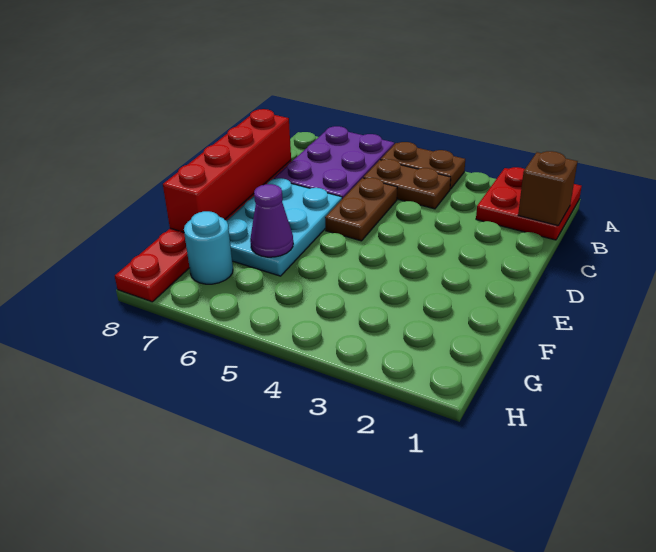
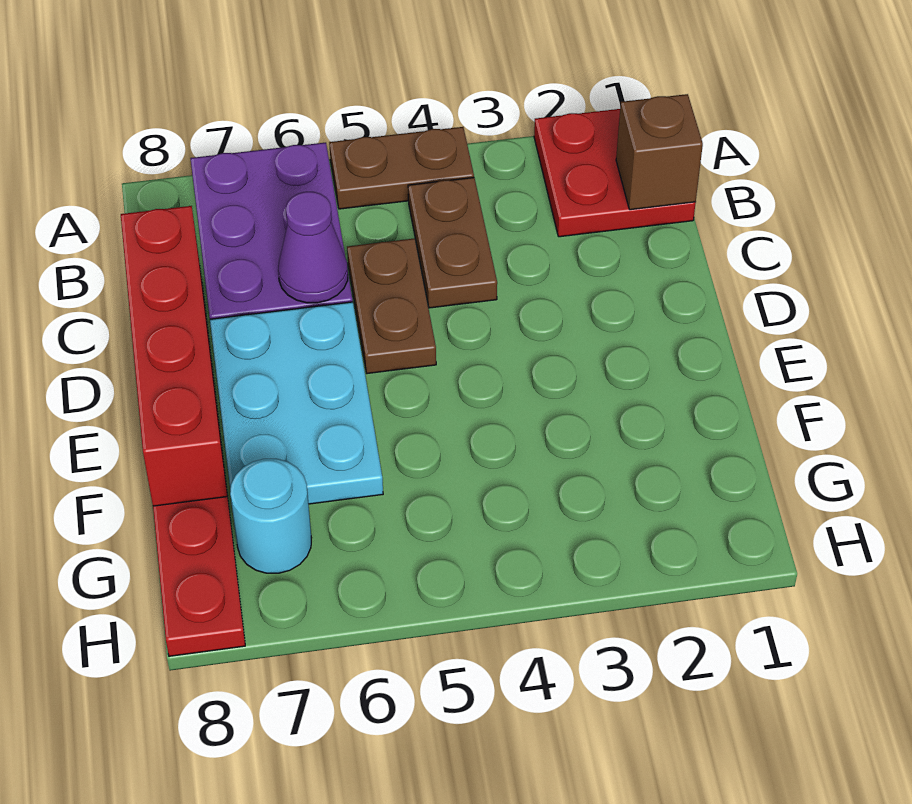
brown plate B4:B5 level 1 -> brown plate B4:C4 level 1
purple cone F6 level 2 -> purple cone C6 level 2

